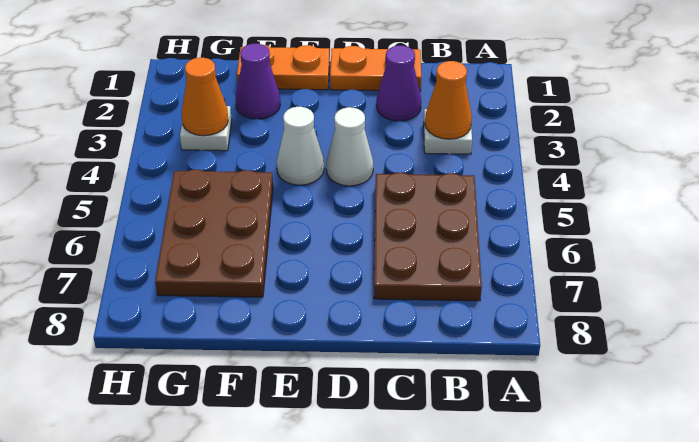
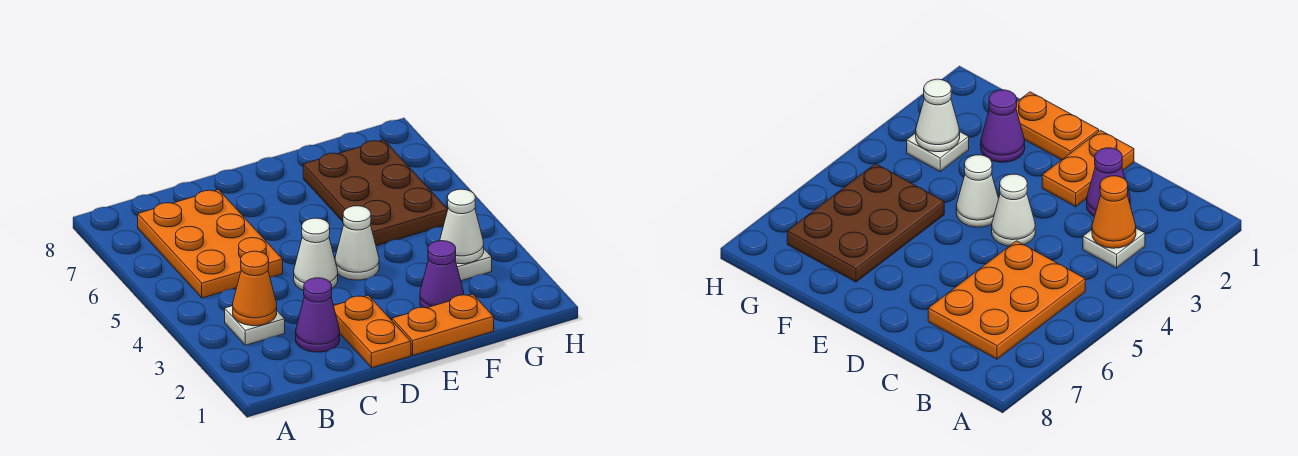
brown plate B5:C7 level 1 -> orange plate B5:C7 level 1
orange plate C1:D1 level 1 -> orange plate D1:D2 level 1
orange cone G3 level 2 -> white cone G3 level 2

